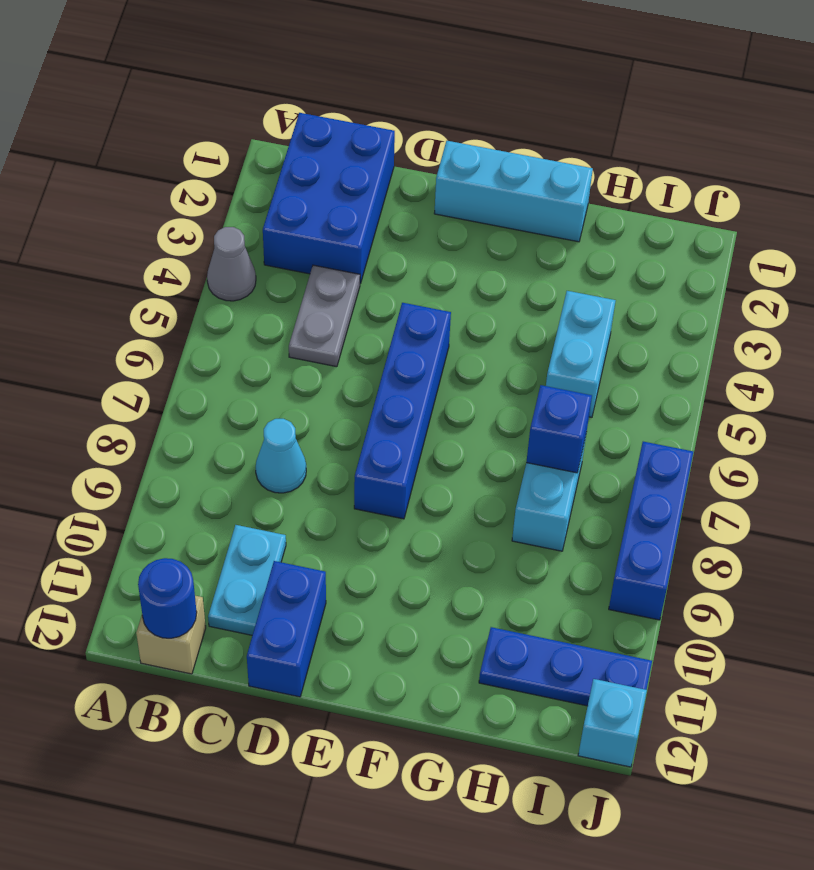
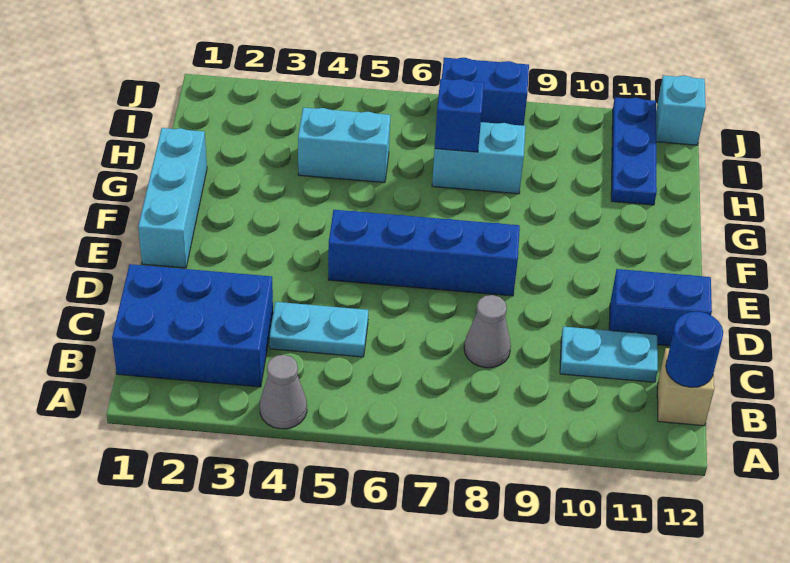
grey plate C4:C5 level 1 -> cyan plate C4:C5 level 1
cyan cone C8 level 1 -> grey cone C8 level 1
blue brick J7:J9 level 1 -> blue brick J7:J8 level 1

